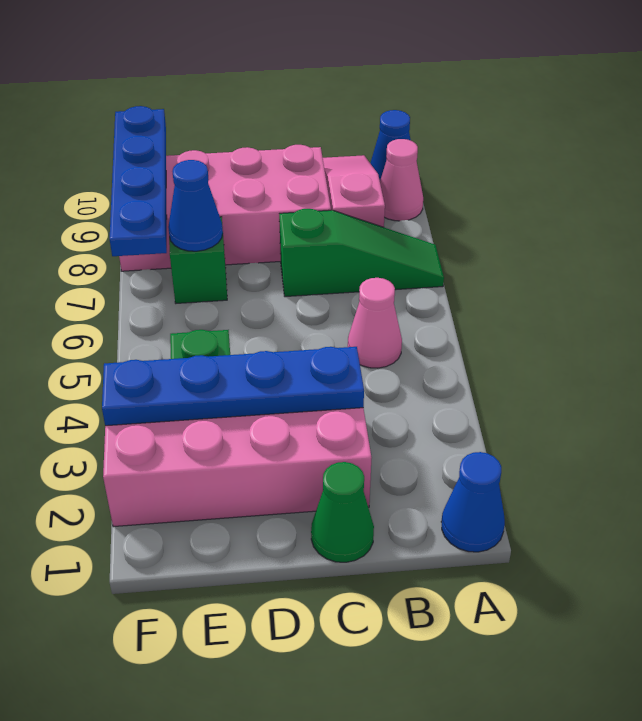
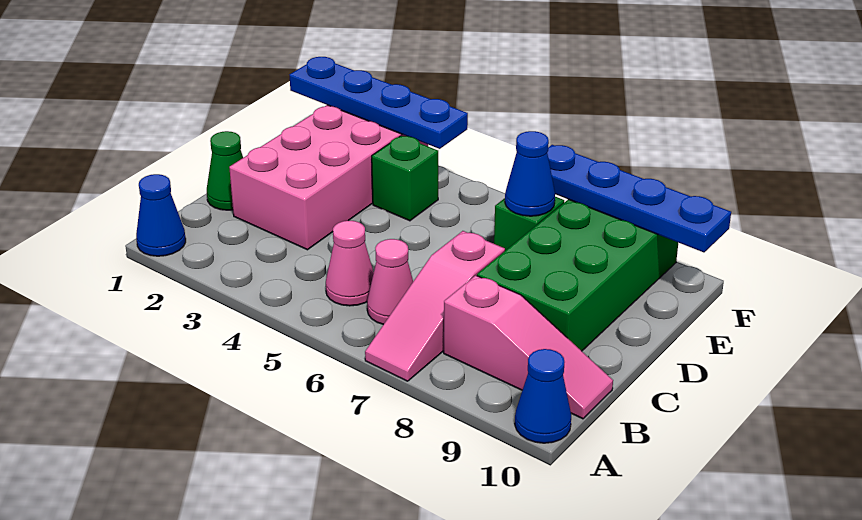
green slope A7:C7 level 1 top C -> pink slope A7:C7 level 1 top C
pink cone A9 level 1 -> pink cone B6 level 1
blue plate C3:F3 level 2 -> blue plate F1:F4 level 2
pink brick C8:F9 level 1 -> green brick C8:F9 level 1

